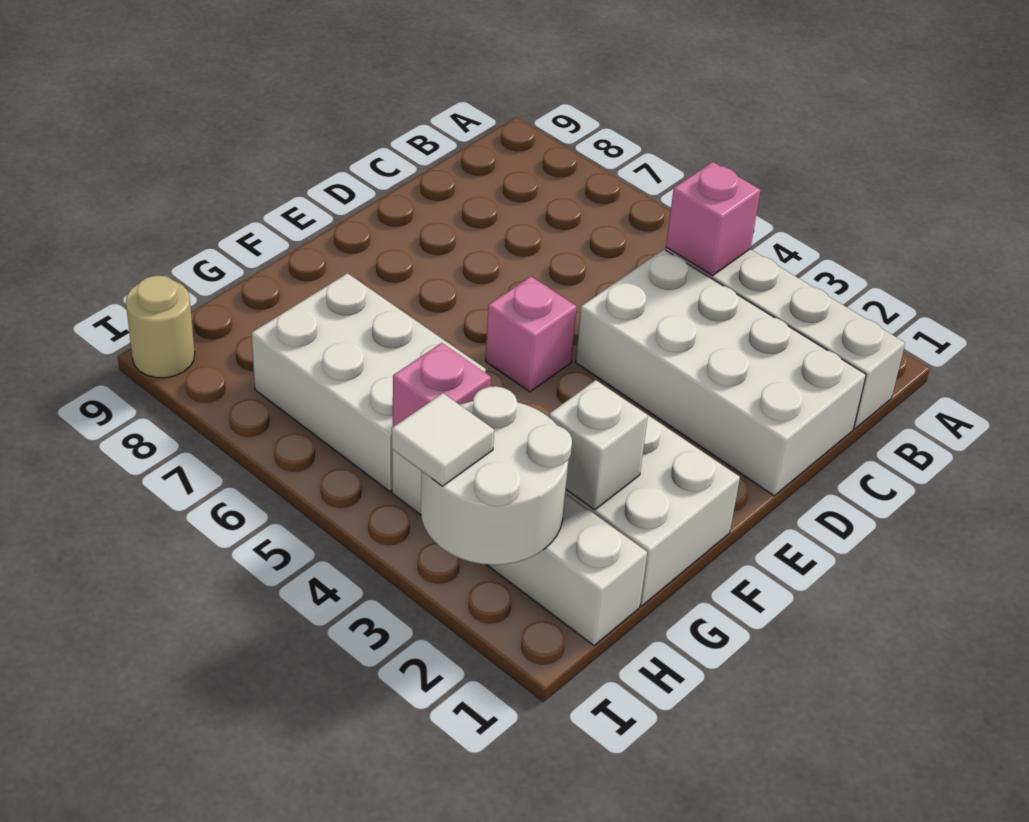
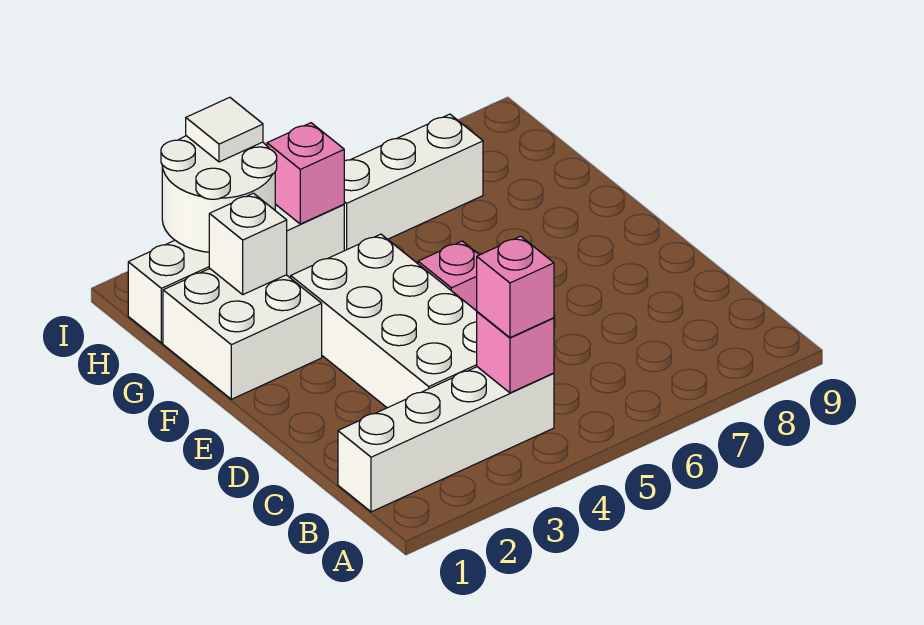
none -> pink brick B4 level 3
white brick C1:D4 level 1 -> white brick C3:F4 level 1
white brick G5:H7 level 1 -> white brick H5:H7 level 1
tan round brick I9 level 1 -> none

